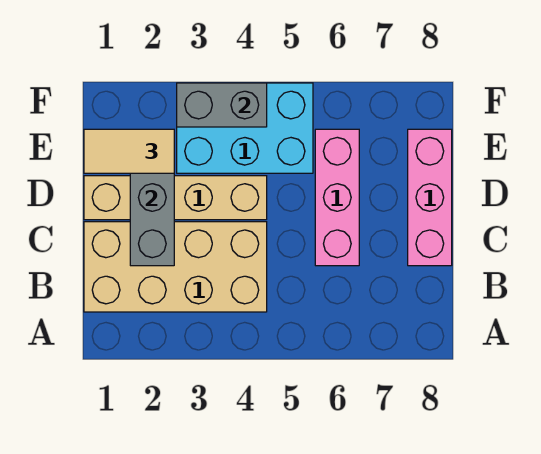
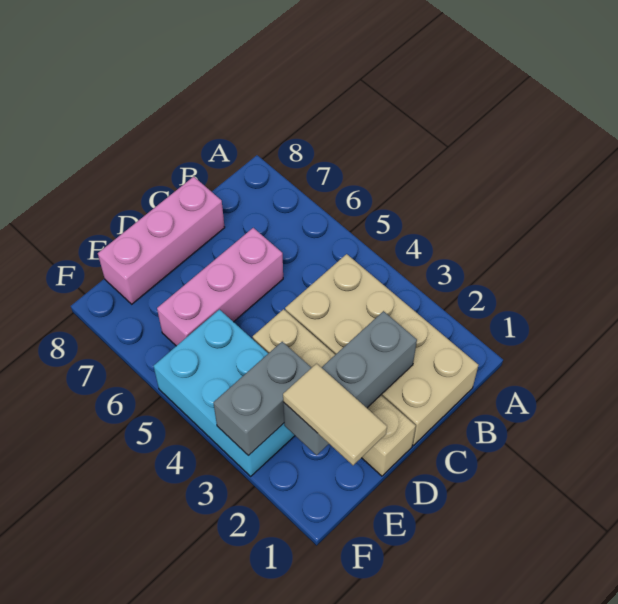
grey brick F3:F4 level 2 -> grey brick E3:F3 level 2

